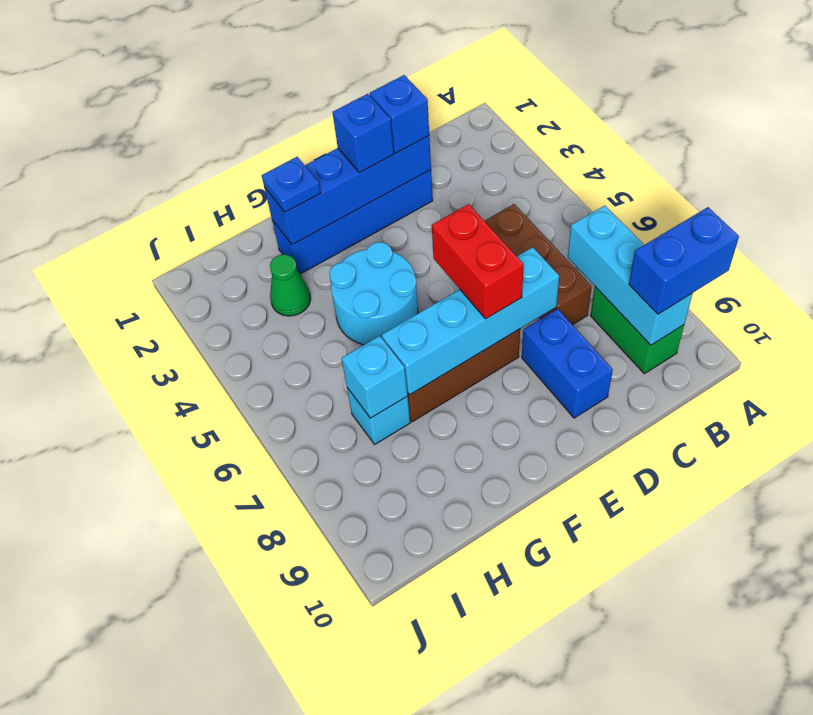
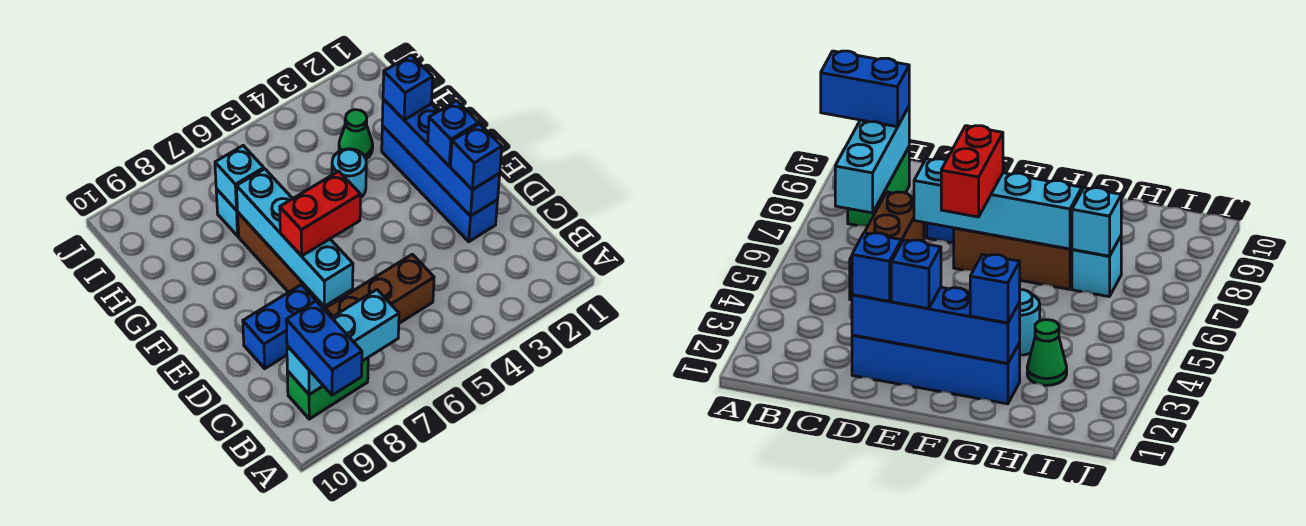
cyan round brick F4:G5 level 1 -> cyan round brick G4 level 1
blue plate G2 level 3 -> blue brick G2 level 3

